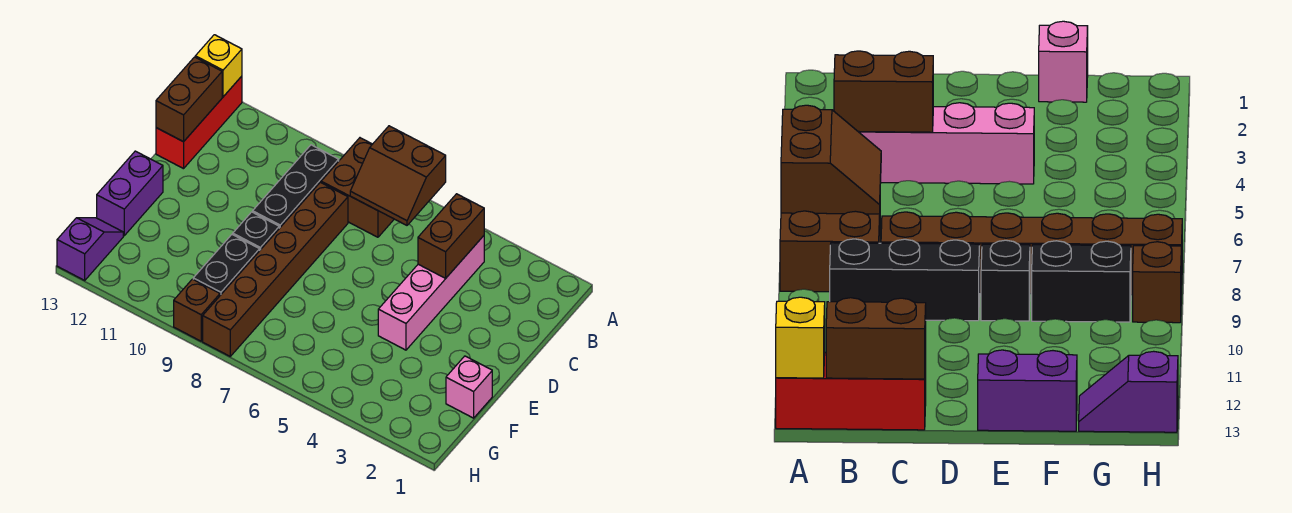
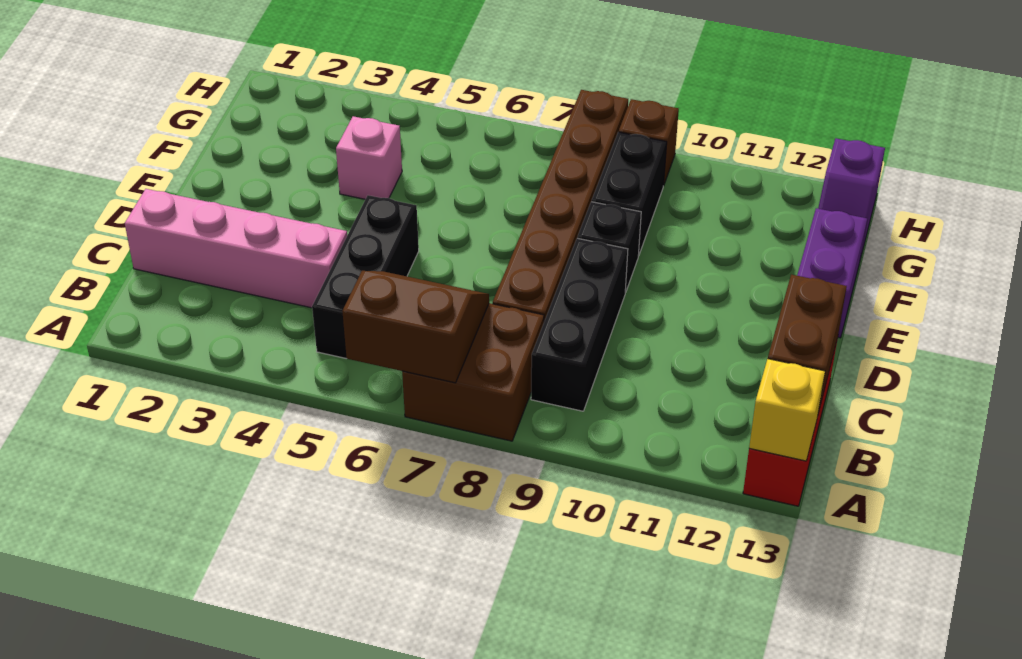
pink brick B4:E4 level 1 -> pink brick C1:C4 level 1
brown brick B4:C4 level 2 -> none
none -> black brick B5:D5 level 1
pink brick F1 level 1 -> pink brick F4 level 1

